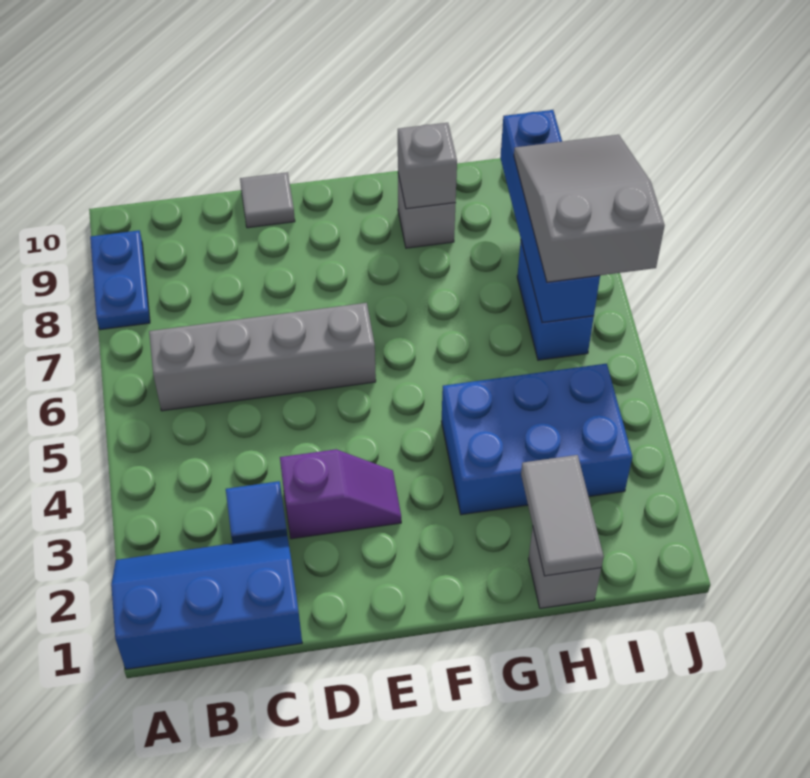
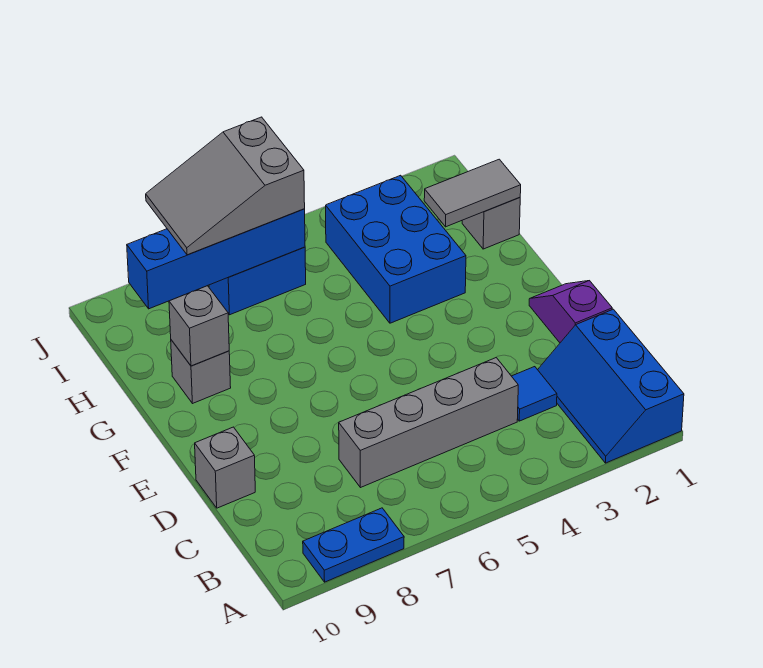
grey brick B6:E6 level 1 -> grey brick C4:C7 level 1
purple slope D3:E3 level 1 top D -> purple slope D1:E1 level 1 top D
grey tile D10 level 1 -> grey brick D10 level 1

